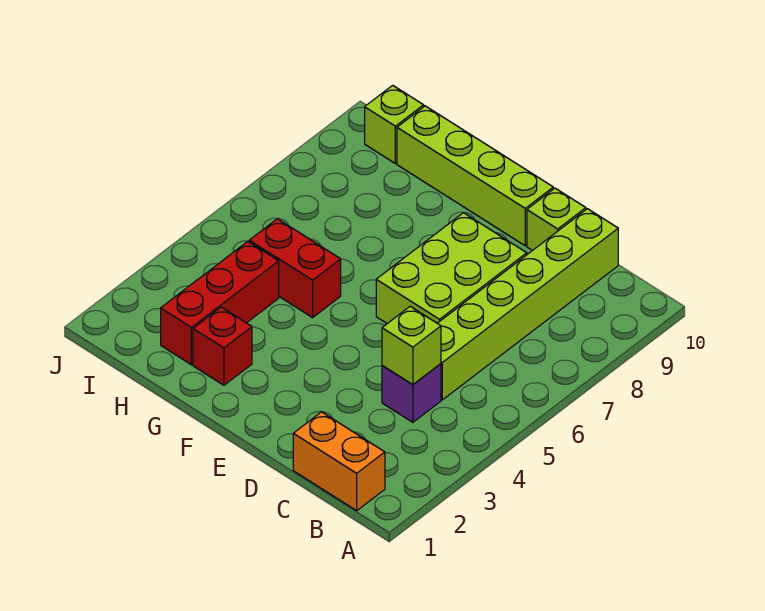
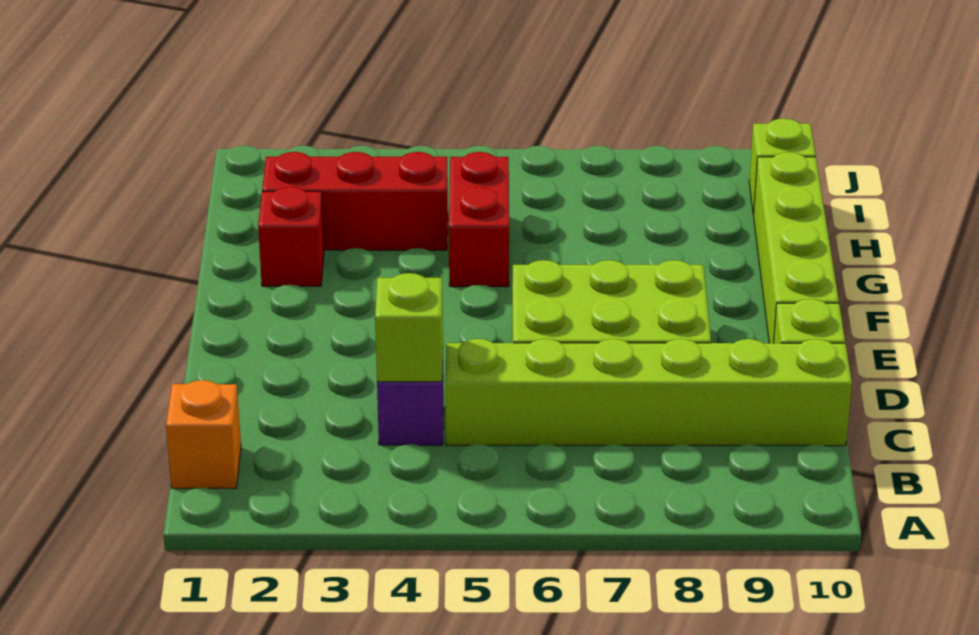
orange brick B1:C1 level 1 -> orange brick B1 level 1

